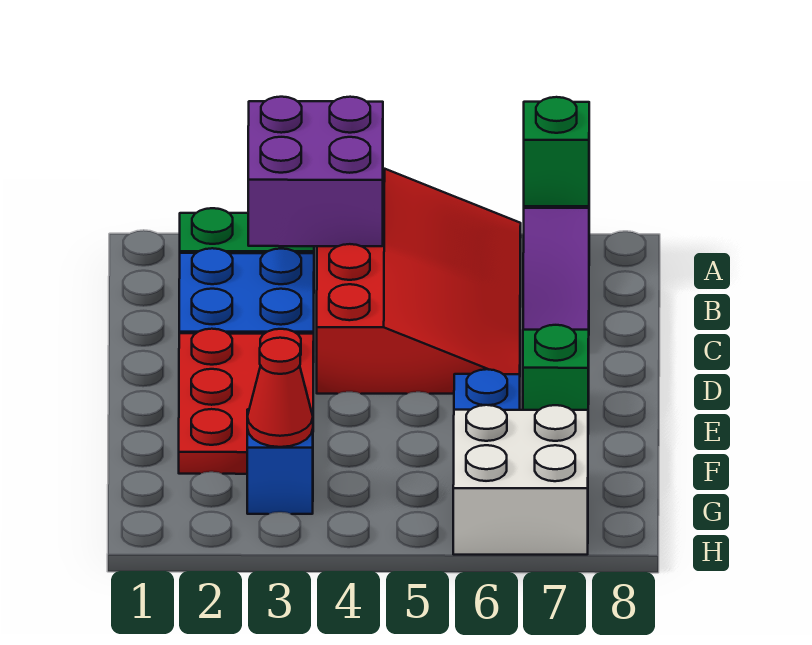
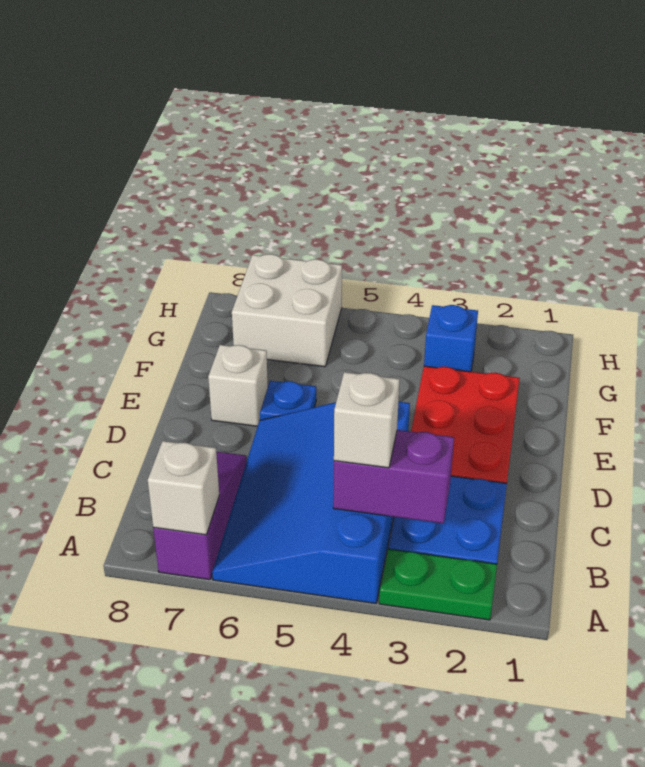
purple brick A3:B4 level 2 -> purple brick B3:B4 level 2
red slope A4:D6 level 1 top 4 -> blue slope A4:D6 level 1 top 4
green brick A7 level 2 -> white brick A7 level 2
none -> white brick B4 level 3
green brick E7 level 1 -> white brick E7 level 1
red cone G3 level 2 -> none

